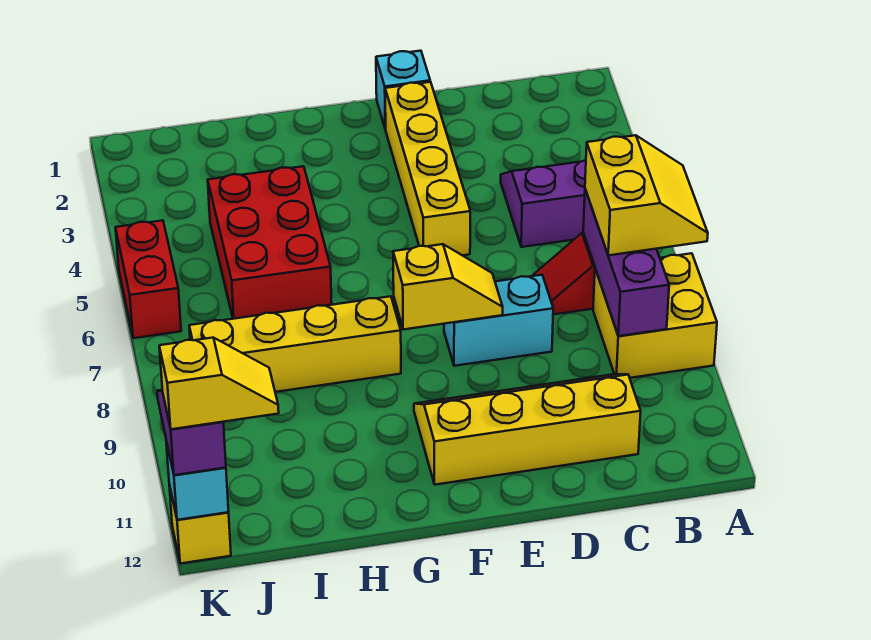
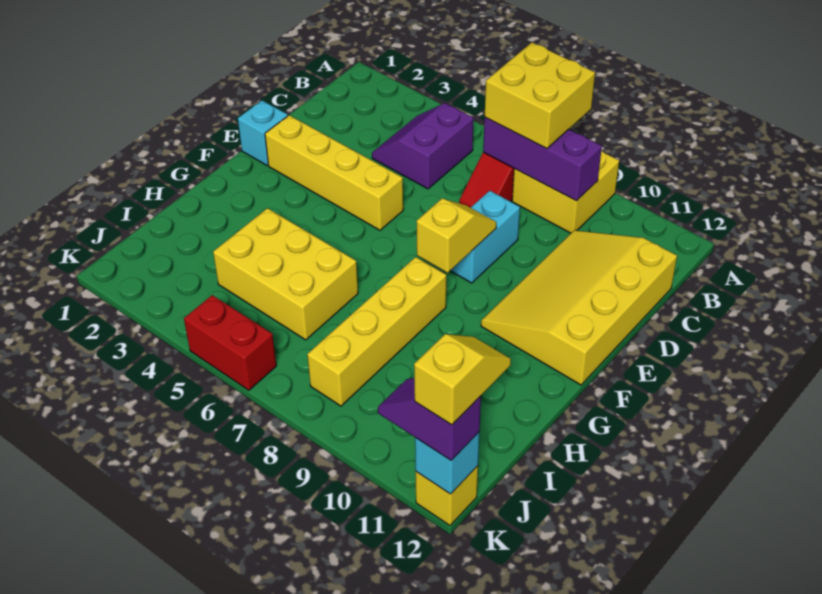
yellow slope A7:B8 level 3 top B -> yellow brick A7:B8 level 3
yellow slope C10:F11 level 1 top 11 -> yellow slope C10:F12 level 1 top 12
red brick H4:I6 level 1 -> yellow brick H4:I6 level 1

